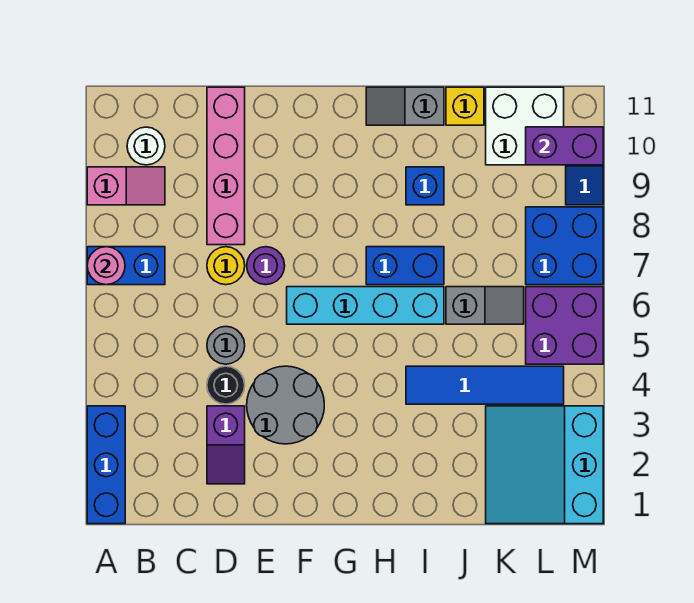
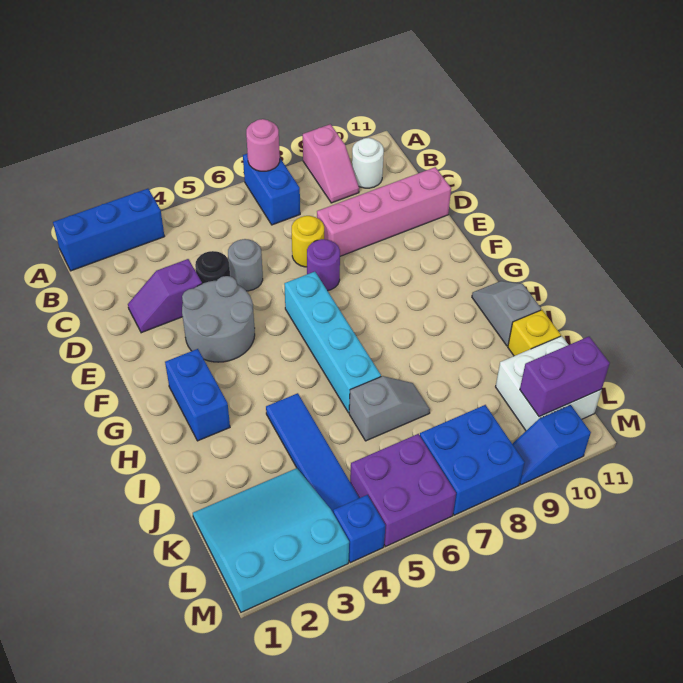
blue brick H7:I7 level 1 -> blue brick G2:H2 level 1
blue brick I9 level 1 -> blue brick M4 level 1
grey slope J6:K6 level 1 top J -> grey slope J6:J7 level 1 top 6
purple brick L10:M10 level 2 -> purple brick L10:L11 level 2

